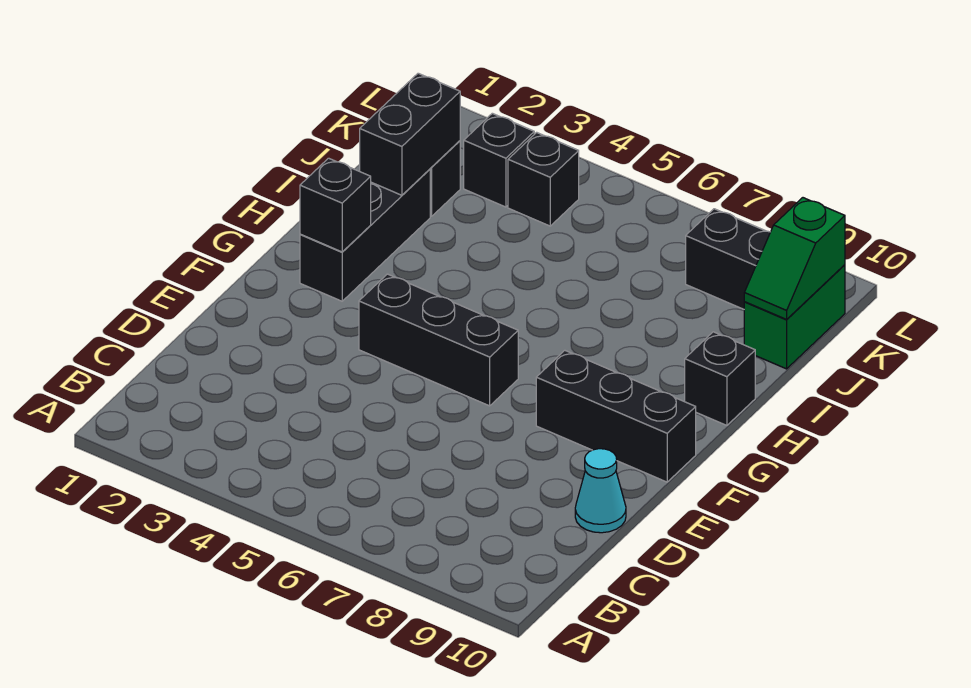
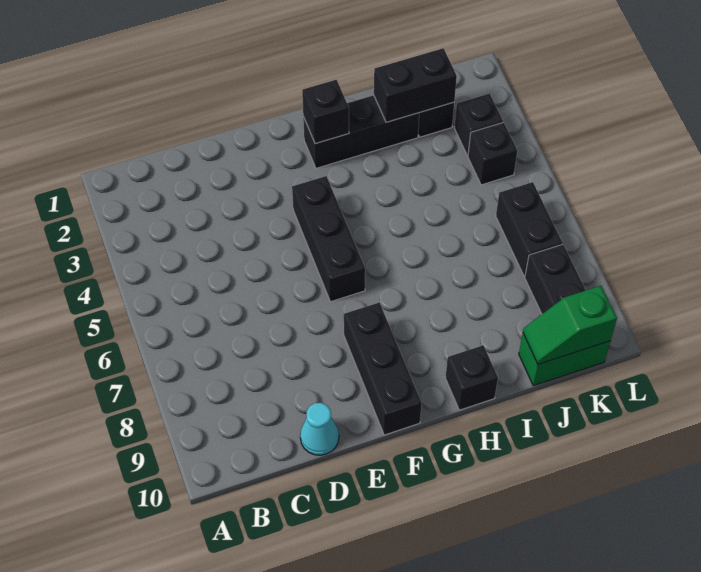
none -> black brick K6:K7 level 1

